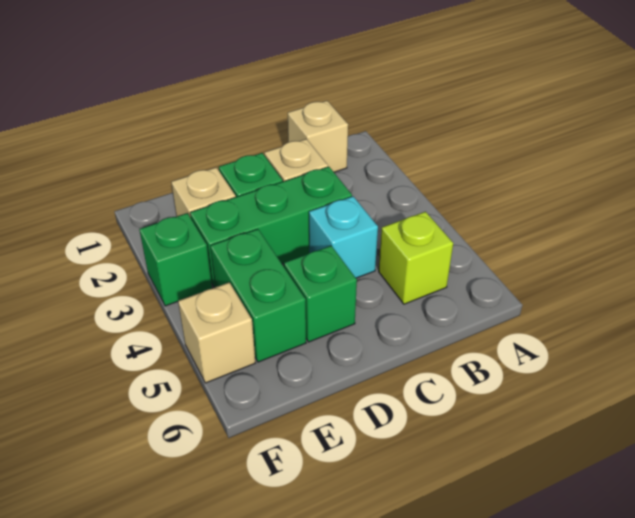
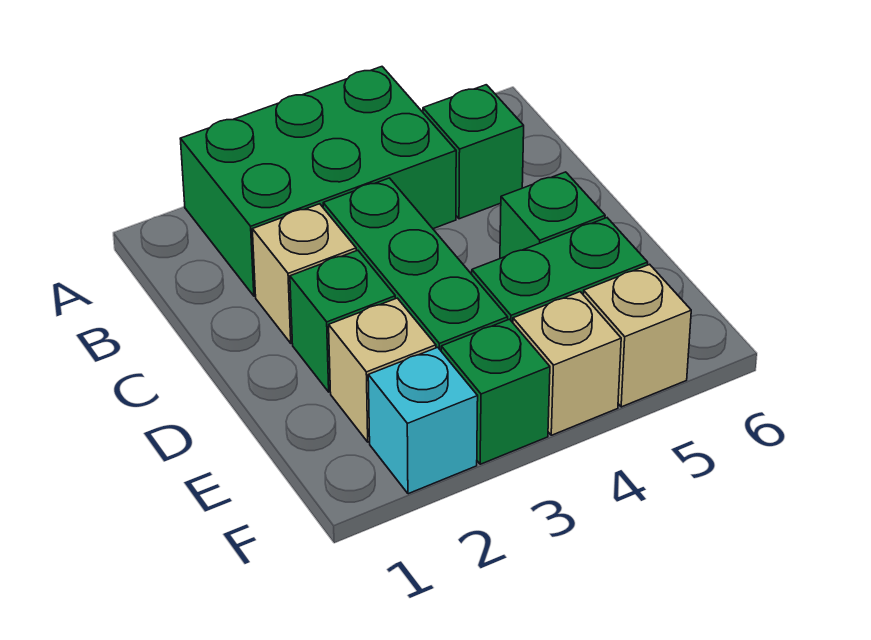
none -> green brick A2:B4 level 1
tan brick B1 level 1 -> tan brick F4 level 1
lime brick B5 level 1 -> green brick B5 level 1
cyan brick C4 level 1 -> cyan brick F2 level 1

